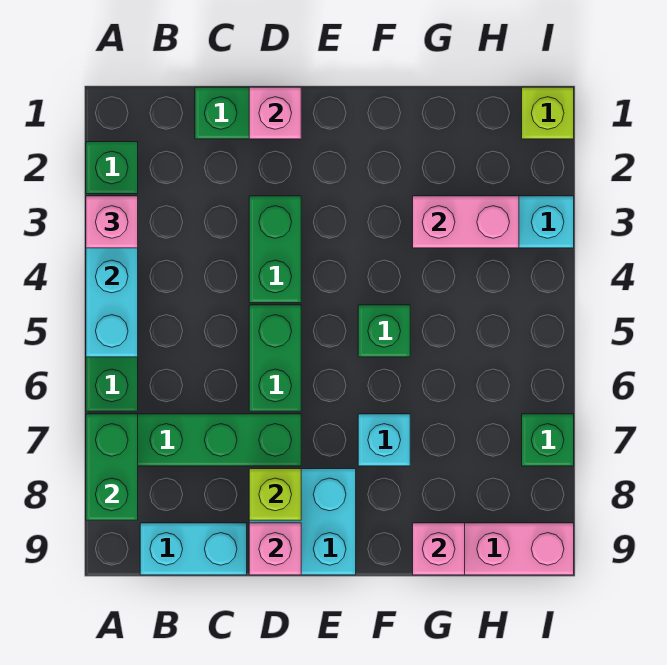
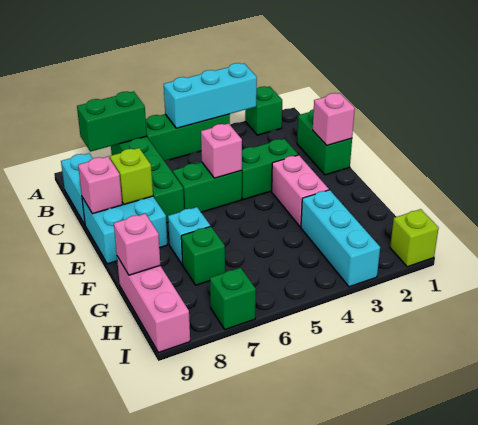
pink brick A3 level 3 -> pink brick D5 level 2
green brick F5 level 1 -> green brick G7 level 1
pink brick G3:H3 level 2 -> pink brick E3:F3 level 1

